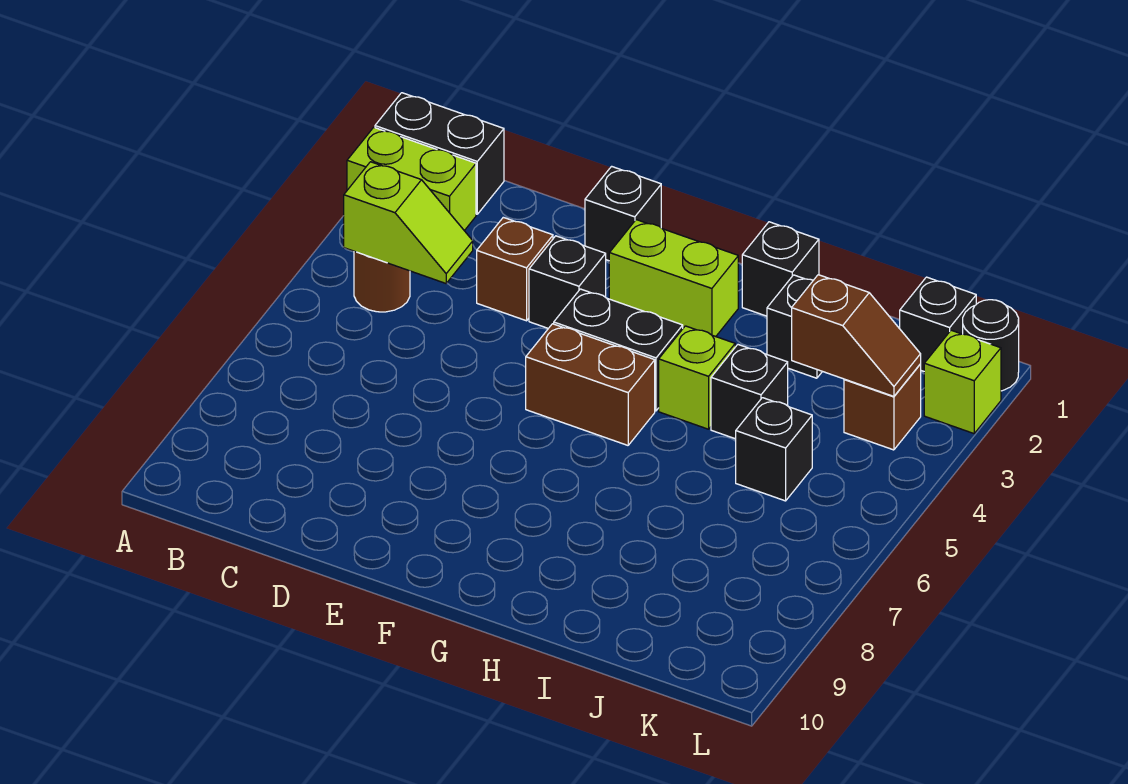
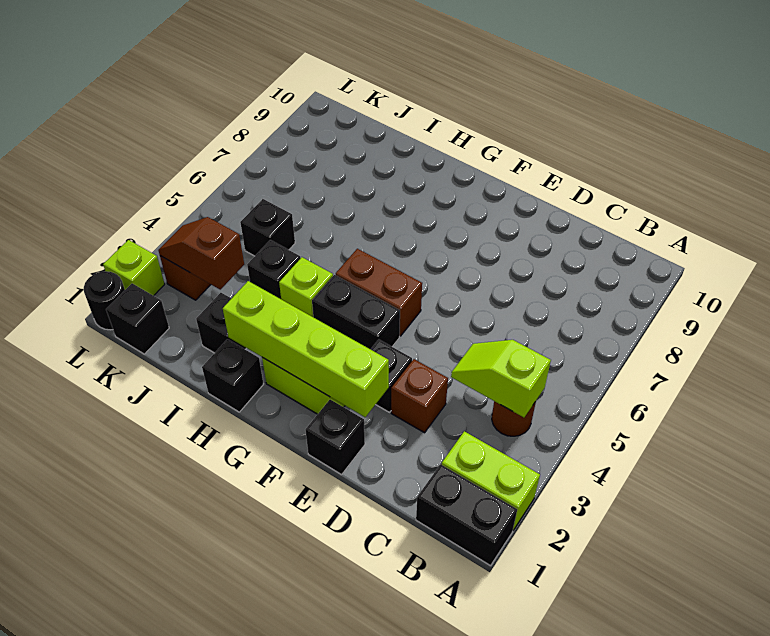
none -> lime brick E2:H2 level 2

